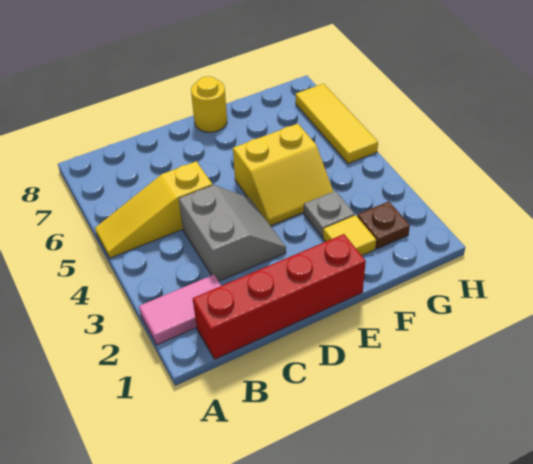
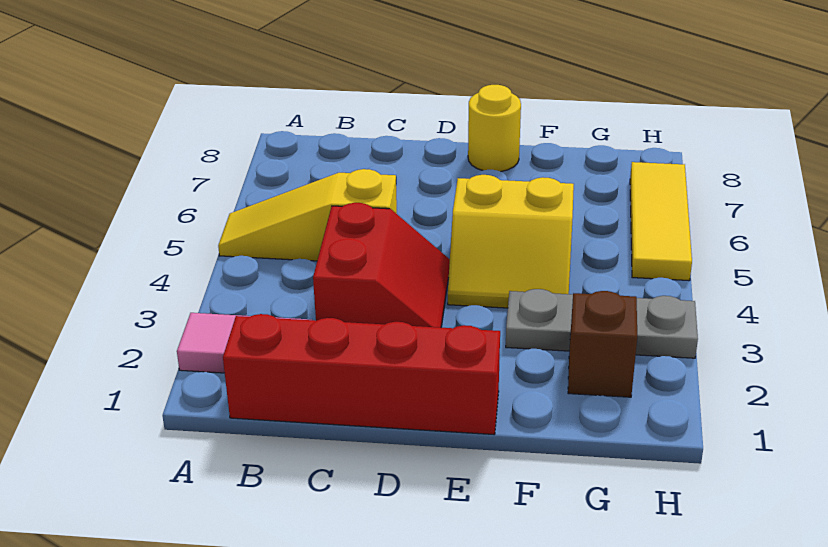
grey slope C3:D4 level 1 top C -> red slope C3:D4 level 1 top C
yellow tile F2 level 1 -> none
grey plate F3 level 1 -> grey plate F3:H3 level 1
brown plate G2 level 1 -> brown brick G2 level 1

